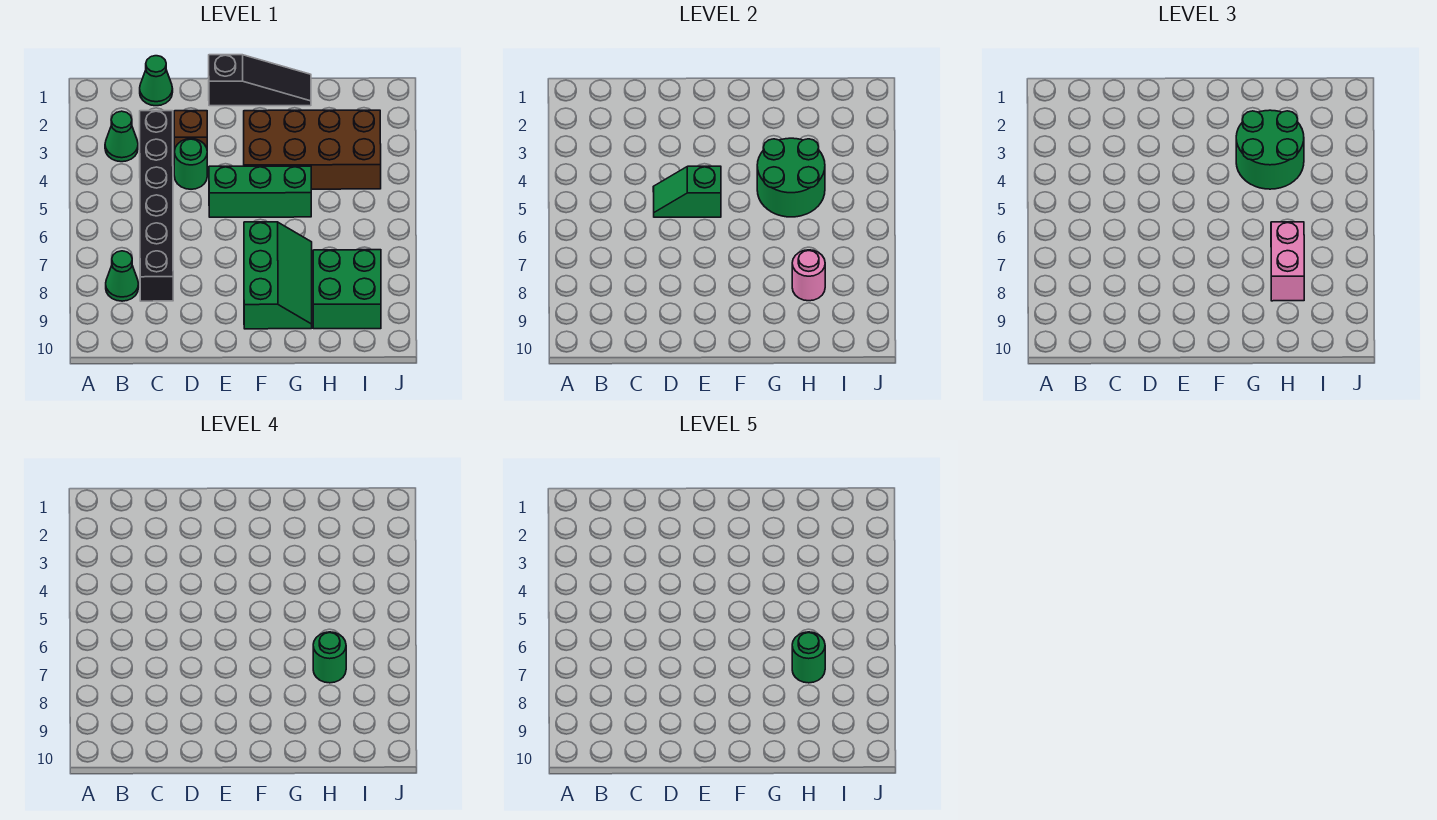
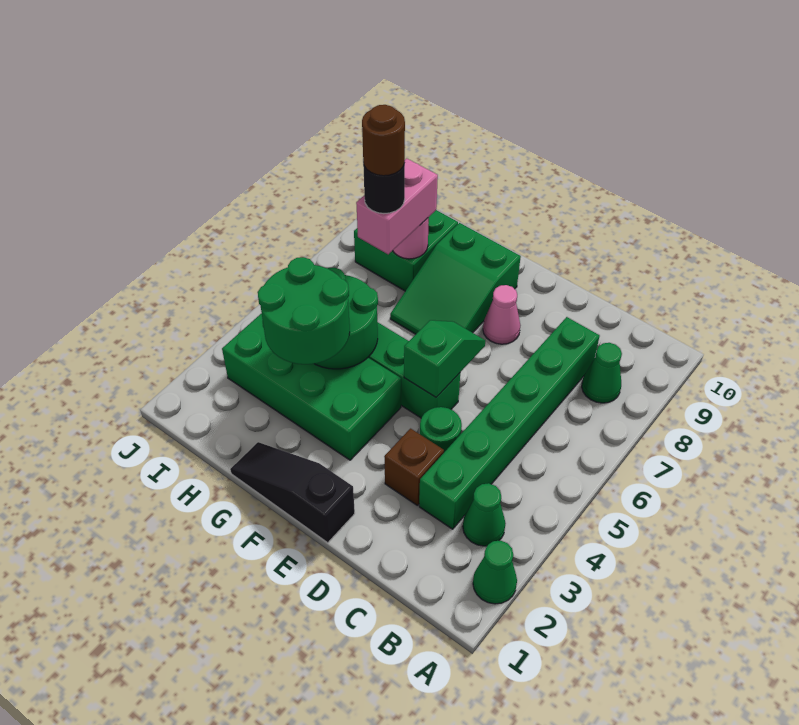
green cone C1 level 1 -> green cone A2 level 1
black brick C3:C8 level 1 -> green brick C3:C8 level 1
green slope D5:E5 level 2 top E -> green slope E5:E6 level 2 top 5
none -> pink cone E8 level 1
brown brick F3:I4 level 1 -> green brick F3:I4 level 1
green slope F7:G9 level 1 top F -> green slope F7:G9 level 1 top 9
green round brick H7 level 4 -> black round brick H7 level 4
green round brick H7 level 5 -> brown round brick H7 level 5

